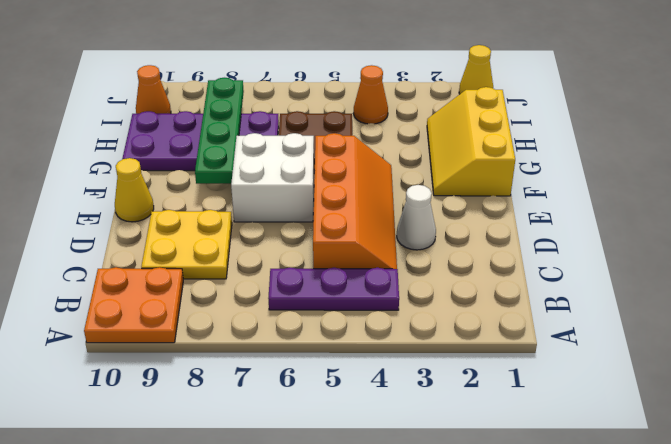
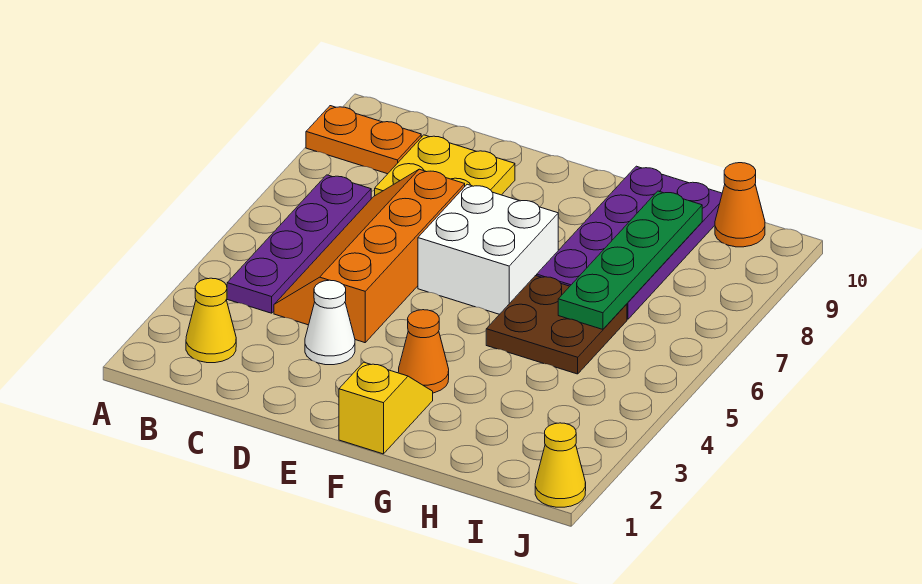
orange plate A9:B10 level 1 -> orange plate A9:B9 level 1
purple plate B4:B6 level 1 -> purple plate B4:B7 level 1
orange slope C4:F5 level 1 top 5 -> orange slope C4:D7 level 1 top D
yellow cone E10 level 1 -> yellow cone B2 level 1
yellow slope F1:H2 level 1 top 1 -> yellow slope F1:F2 level 1 top 1
green plate F8:I8 level 2 -> green plate H6:H9 level 2
orange cone I4 level 1 -> orange cone F3 level 1

